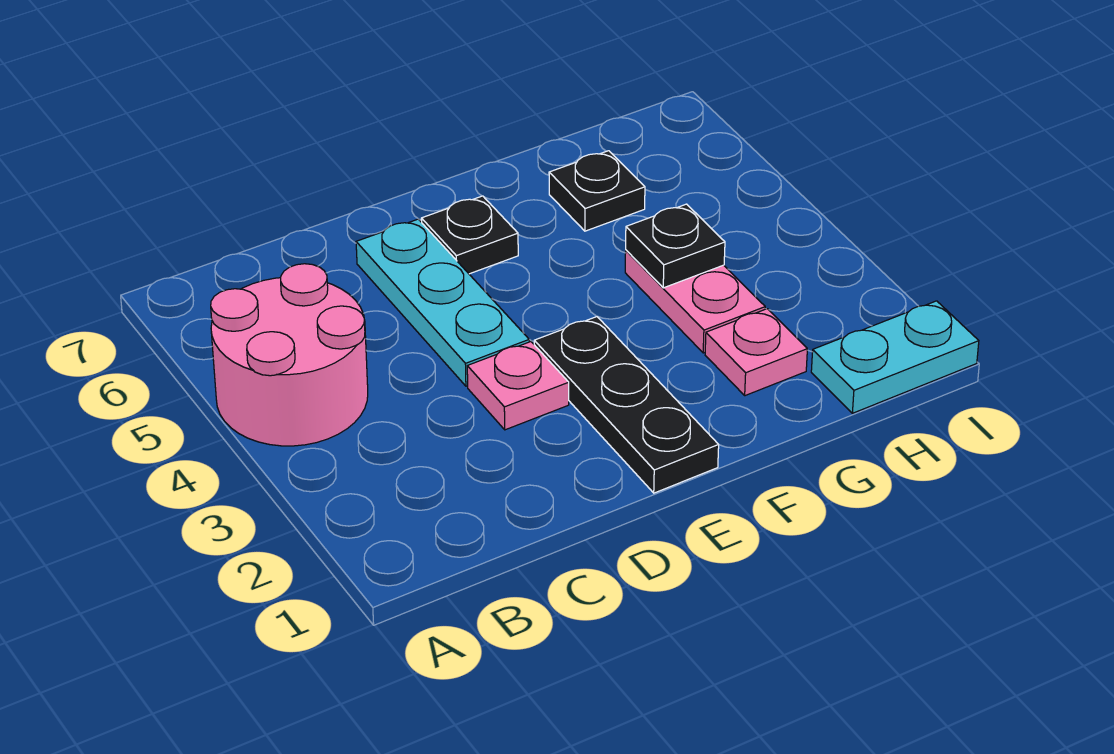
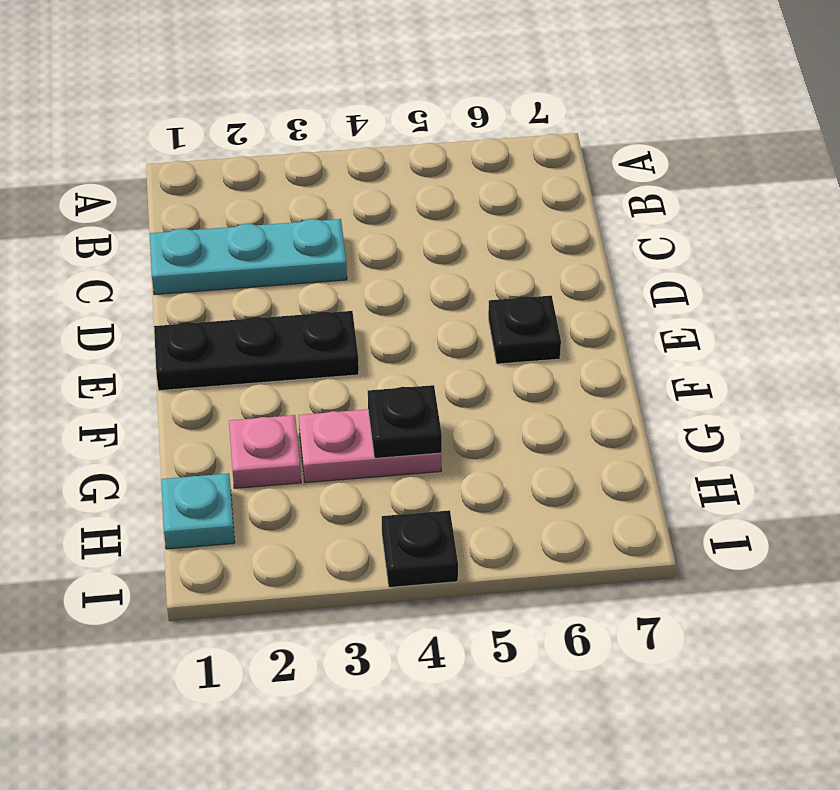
pink round brick A4:B5 level 1 -> none
pink plate D3 level 1 -> none
cyan plate D4:D6 level 1 -> cyan plate C1:C3 level 1
black plate G6 level 1 -> black plate I4 level 1
cyan plate H1:I1 level 1 -> cyan plate H1 level 1

